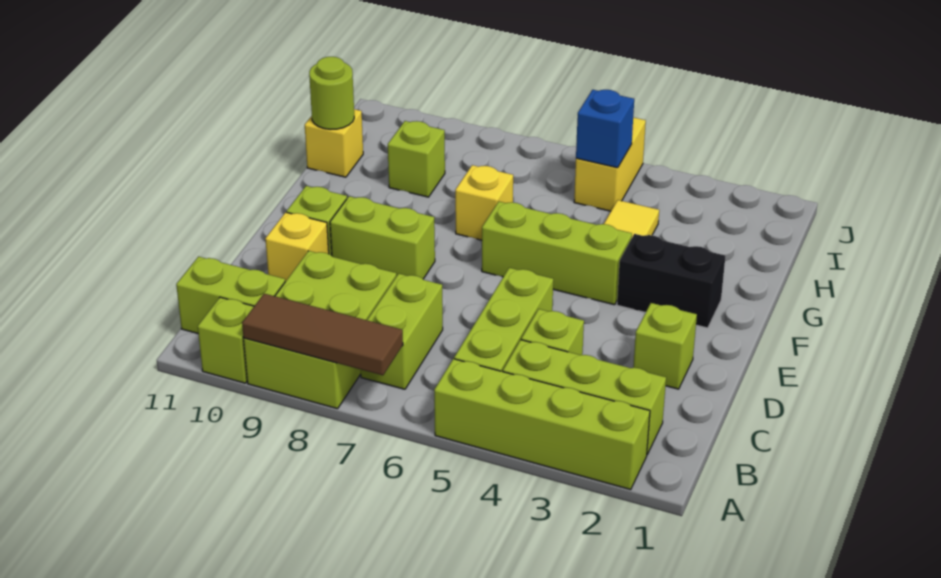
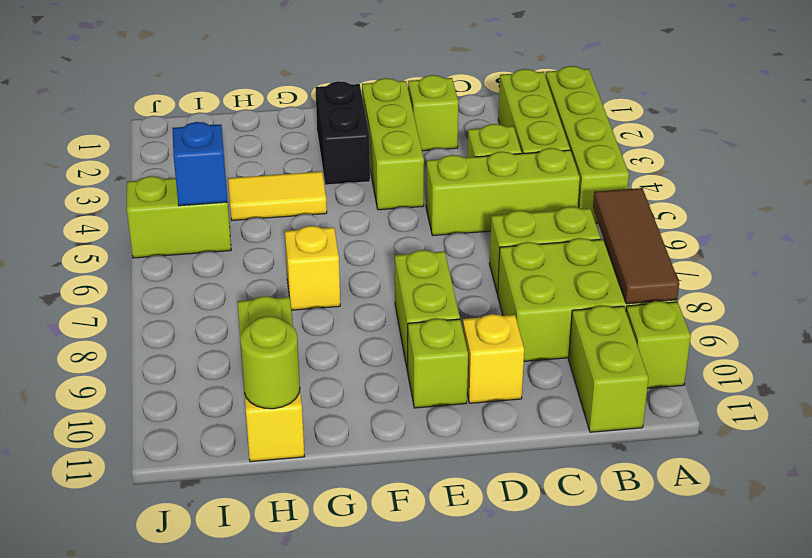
lime brick F4:F6 level 1 -> lime brick E2:E4 level 1
yellow brick I5:J5 level 1 -> lime brick I5:J5 level 1

